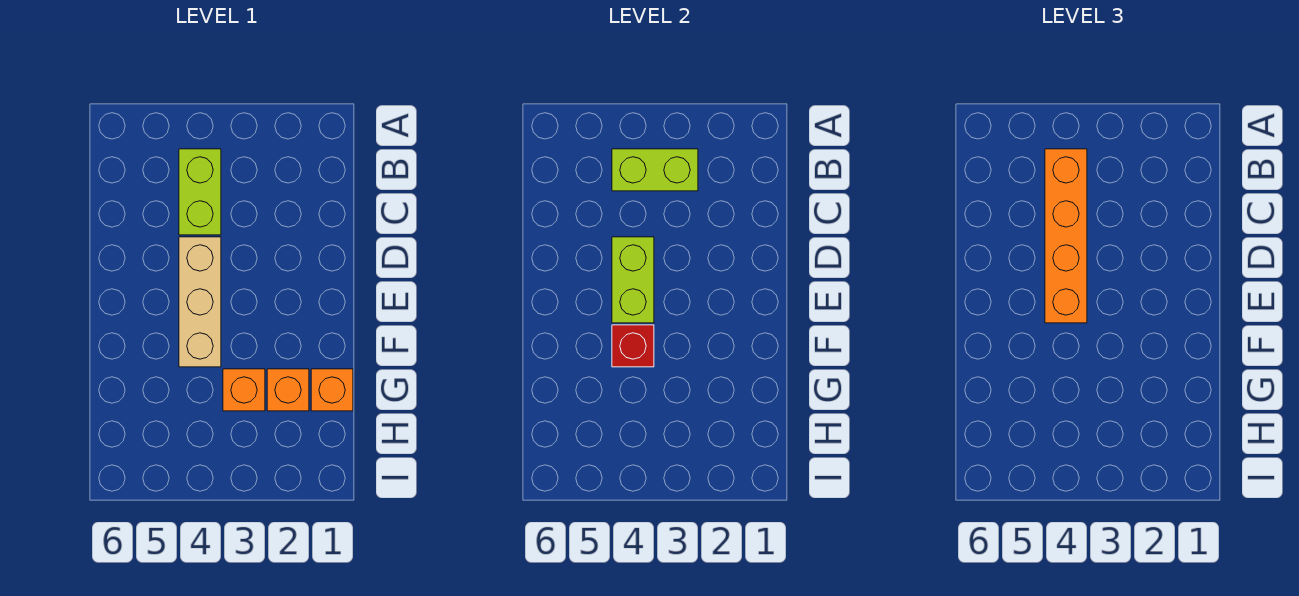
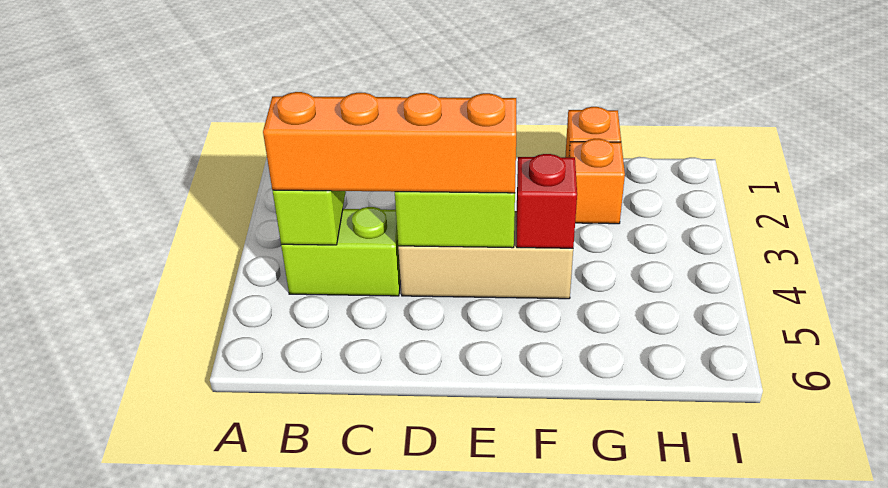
orange brick G3 level 1 -> none

